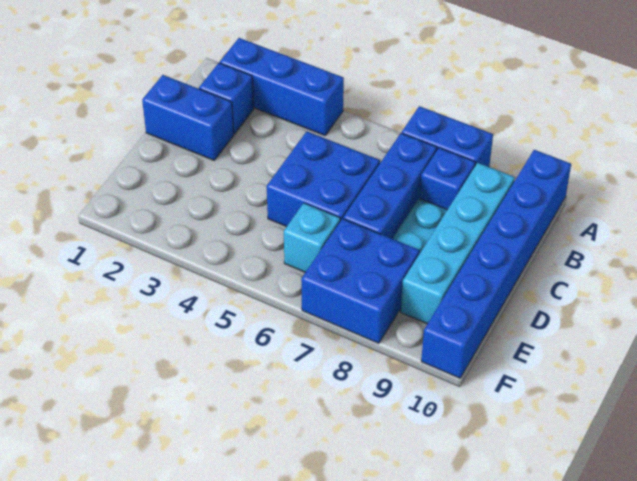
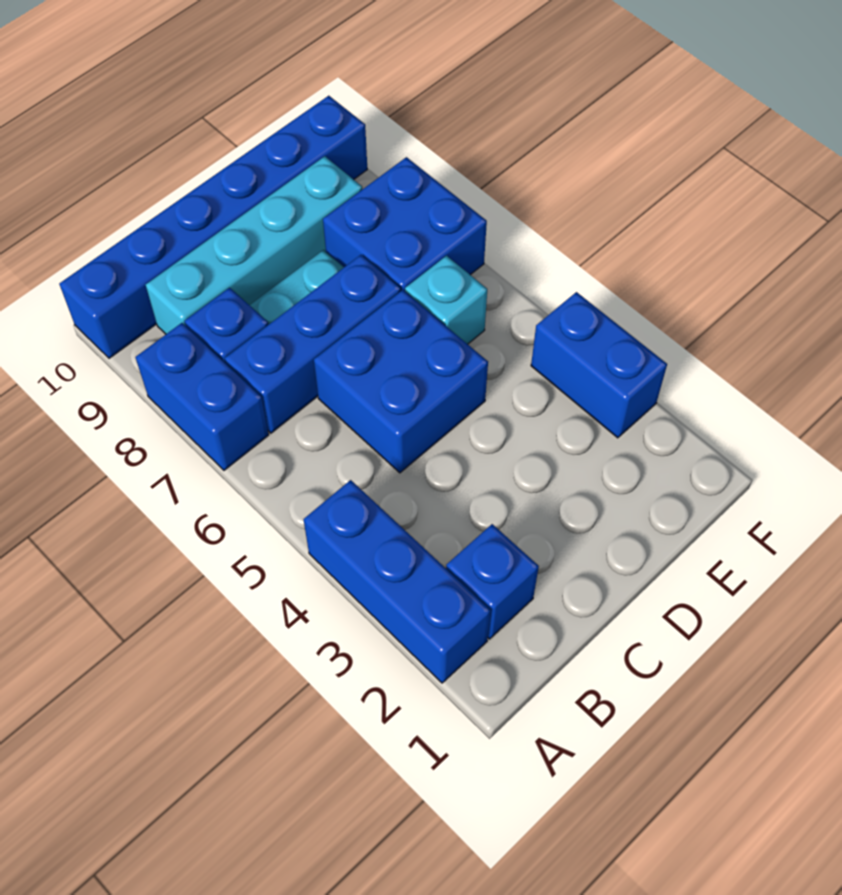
blue brick C1:C2 level 1 -> blue brick F3:F4 level 1

